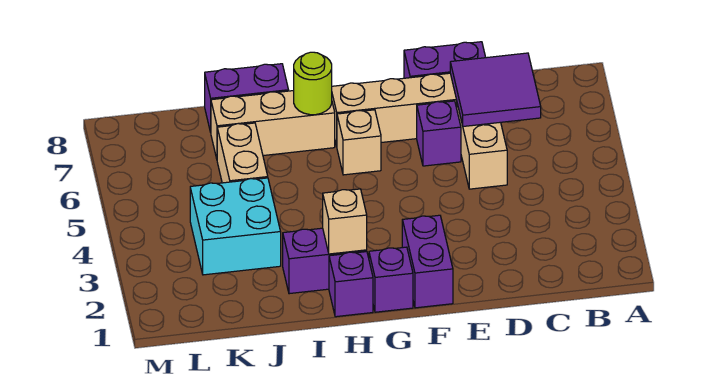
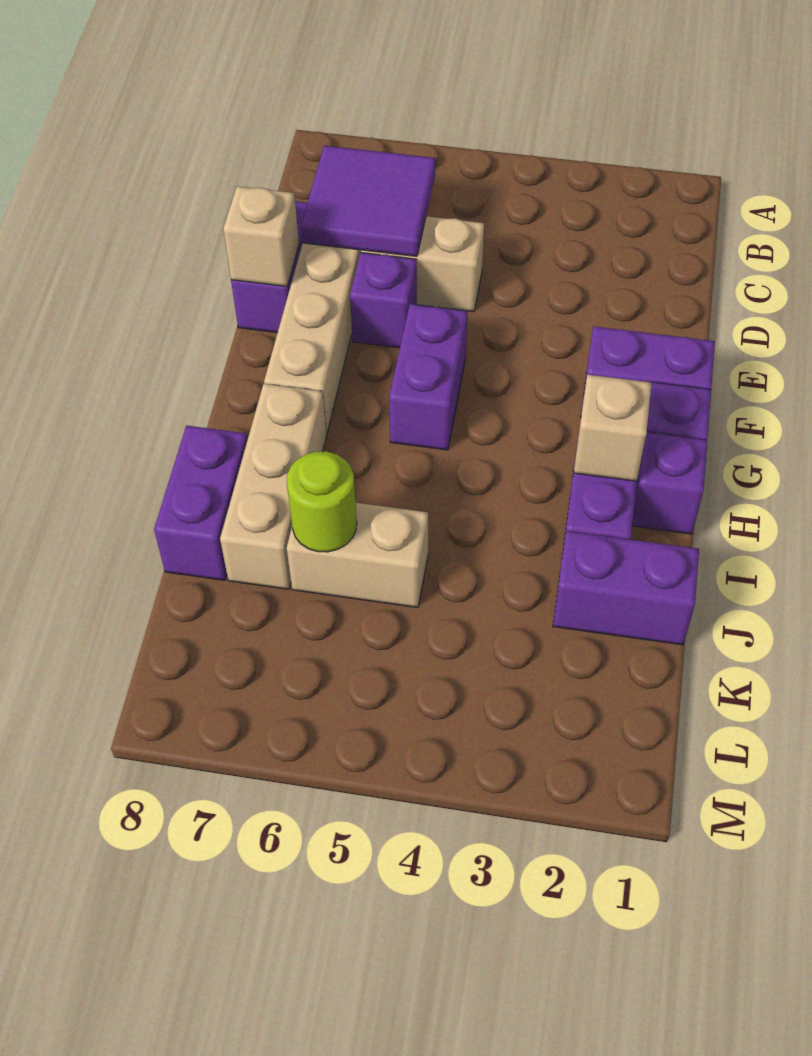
none -> purple brick F5:G5 level 1
tan brick G6 level 1 -> tan brick E8 level 2
lime round brick H7 level 2 -> lime round brick J6 level 2
none -> purple brick J1:J2 level 1
cyan brick J3:K4 level 1 -> none

